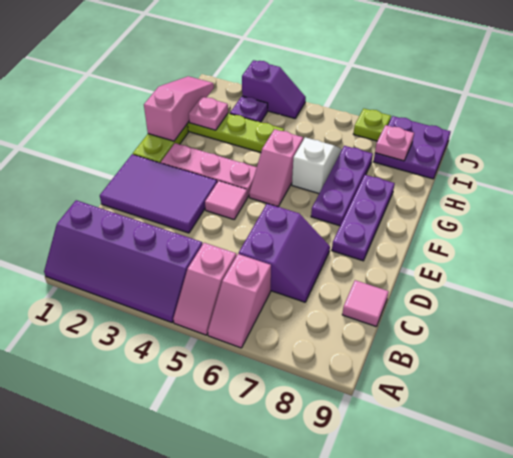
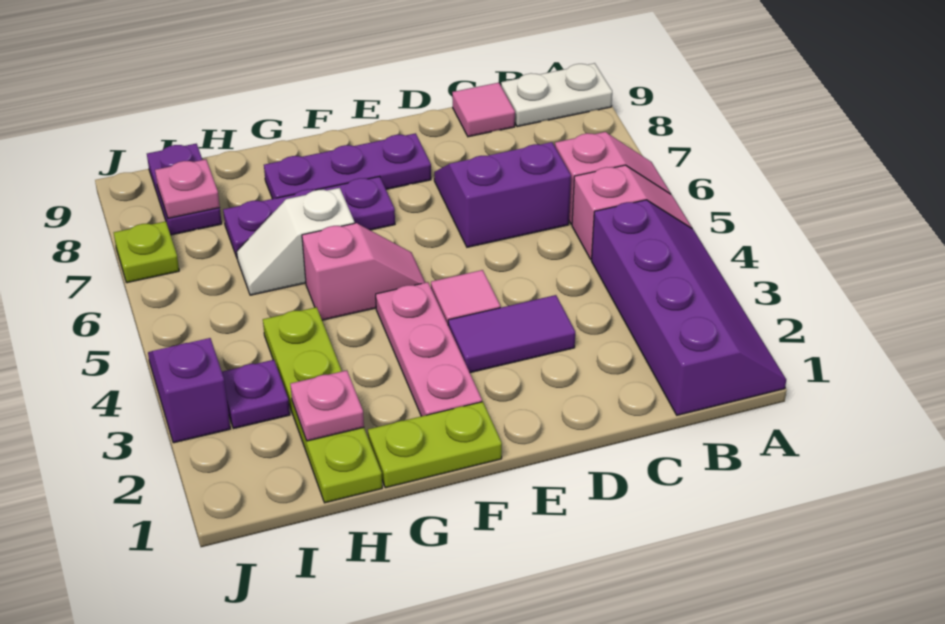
none -> white plate A9:B9 level 1
purple tile D1:E3 level 1 -> purple tile D3:E3 level 1
pink slope G1:I1 level 2 top G -> none
purple plate I8:J9 level 1 -> purple plate I8:I9 level 1

